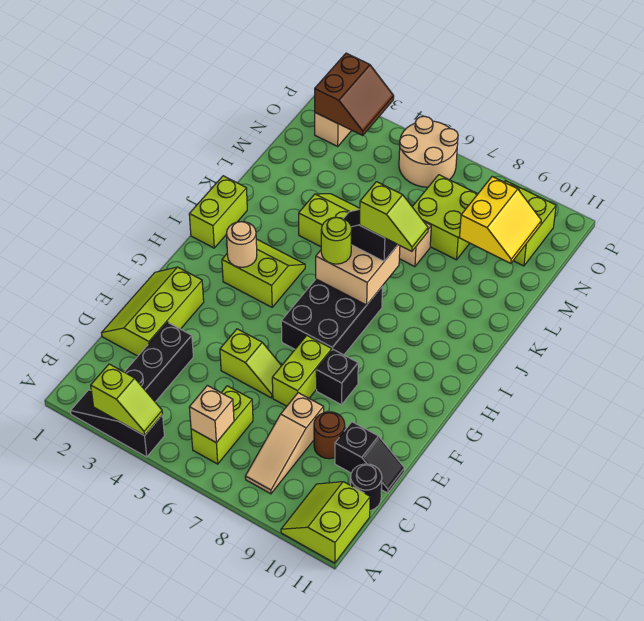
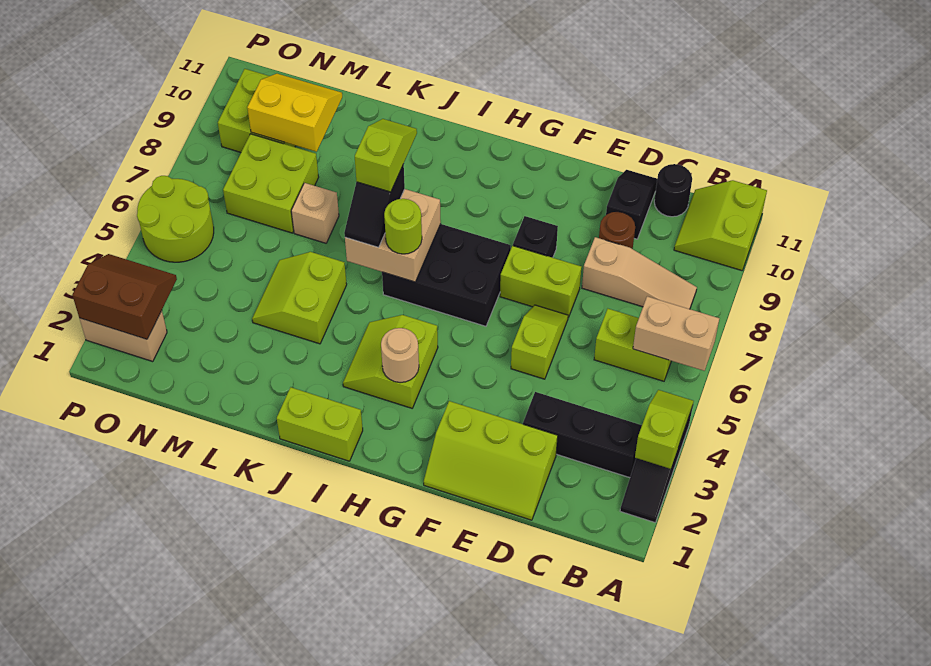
lime slope A10:B11 level 1 top 11 -> lime slope A10:B11 level 1 top A
tan brick B6 level 2 -> tan brick A6:B6 level 2
tan round brick O5:P6 level 1 -> lime round brick O5:P6 level 1

